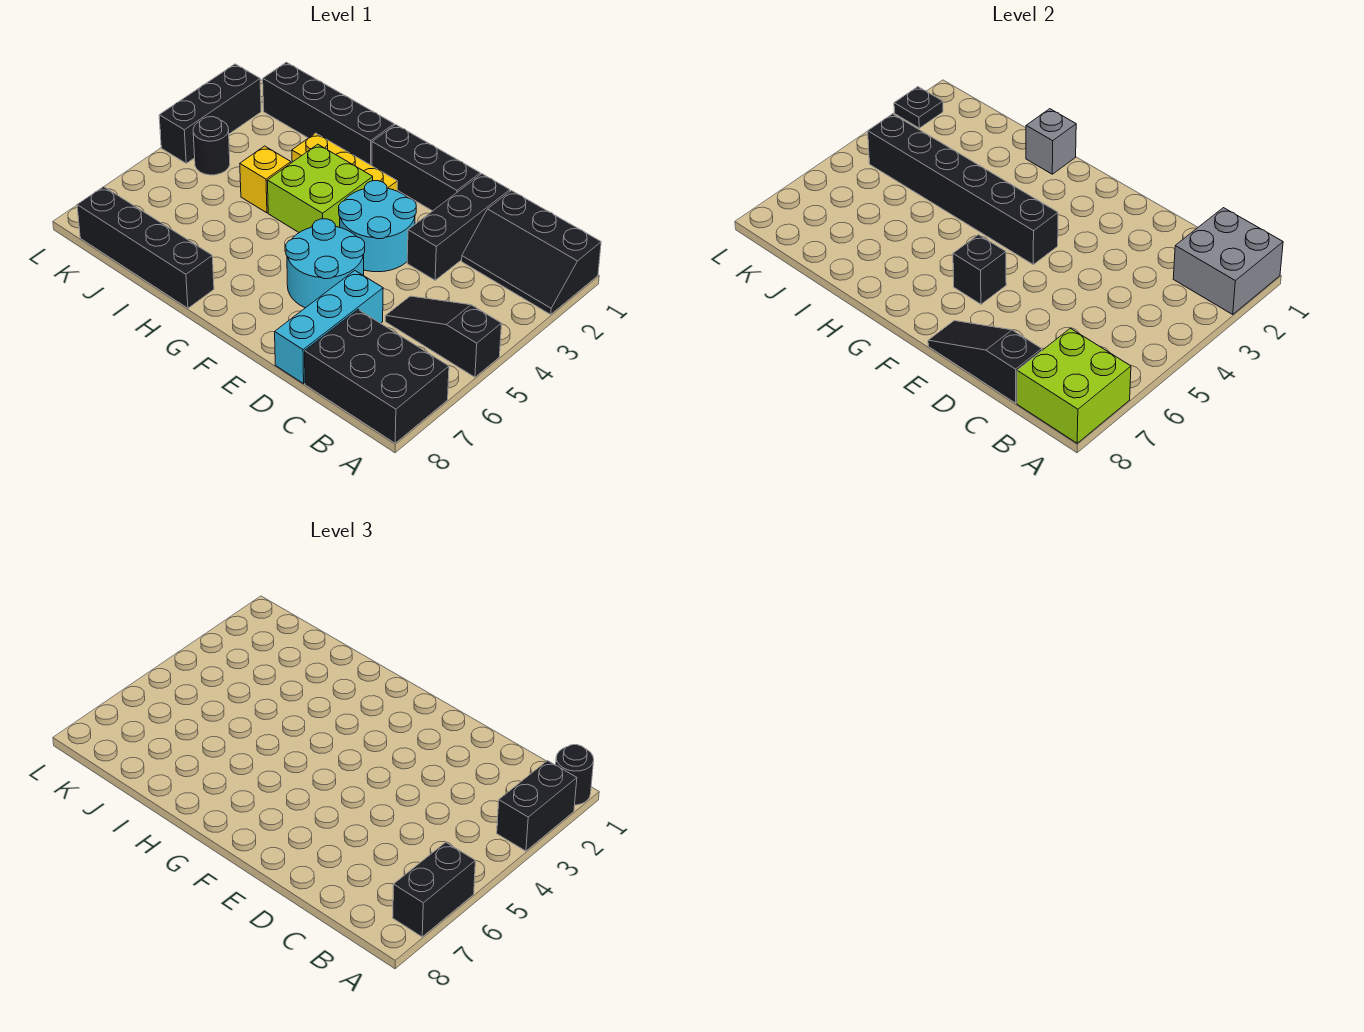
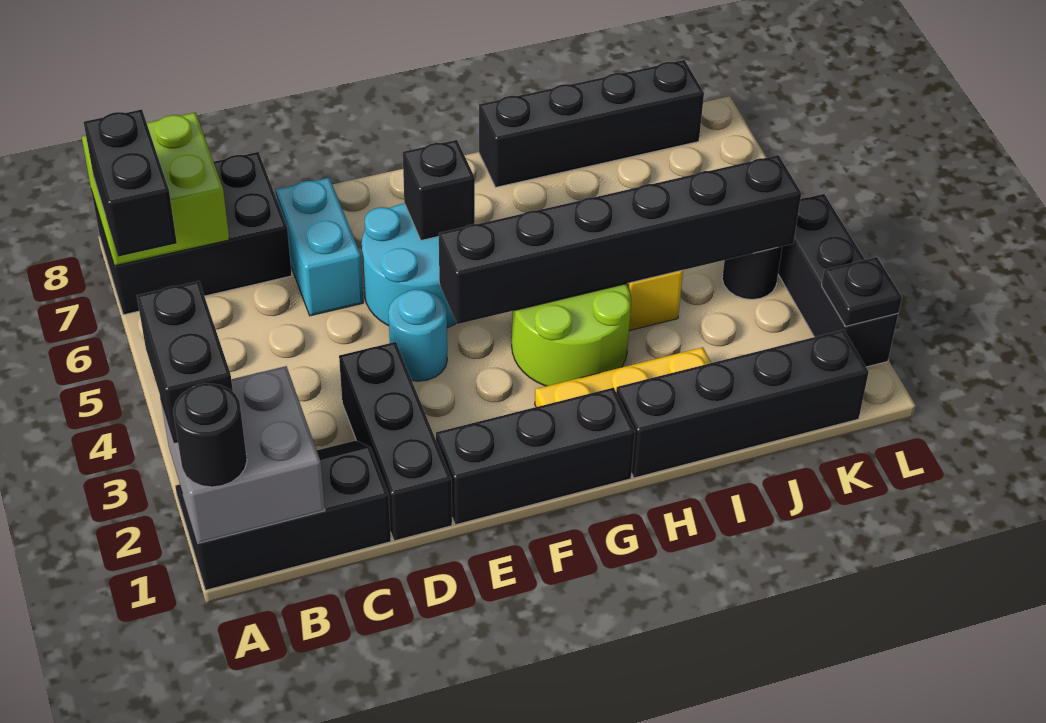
black slope A5:C5 level 1 top A -> none
black slope C8:E8 level 2 top C -> none
cyan brick D6:D8 level 1 -> cyan brick D6:D7 level 1
cyan round brick E3:F4 level 1 -> cyan round brick E4 level 1
lime brick G3:H4 level 1 -> lime round brick G3:H4 level 1
grey brick H1 level 2 -> none

